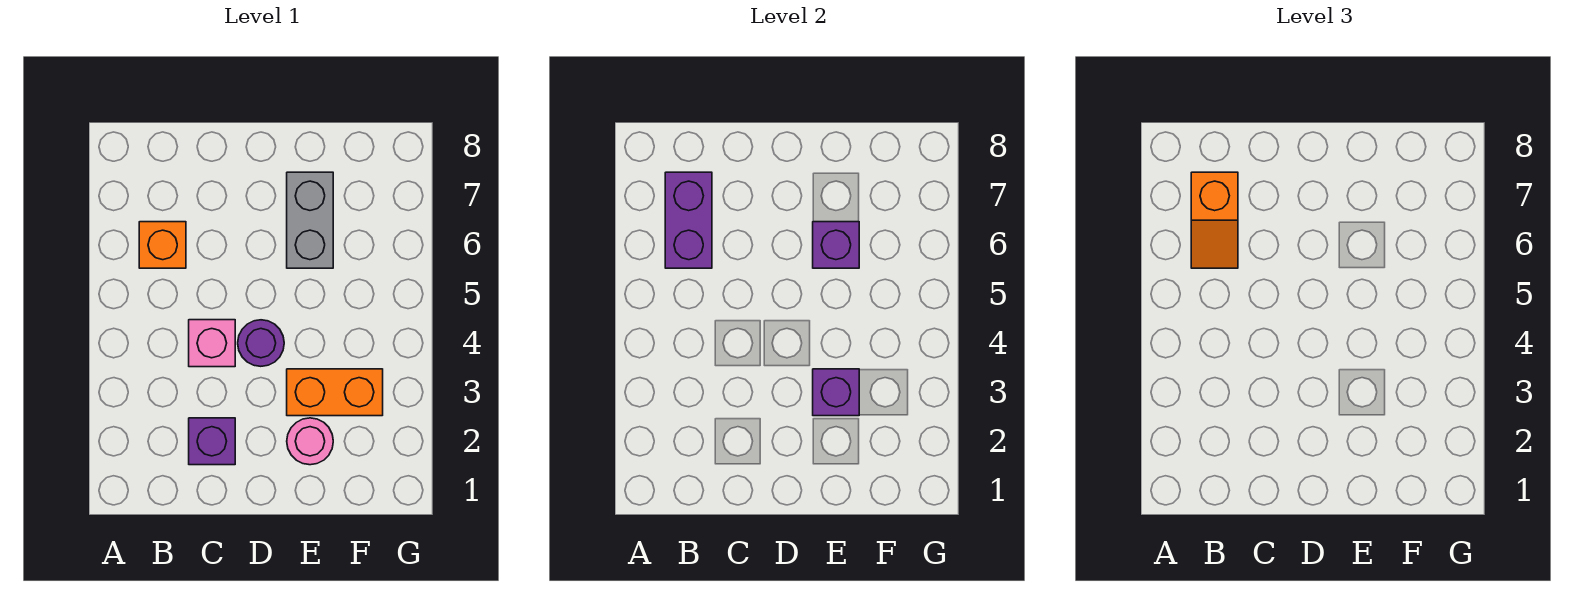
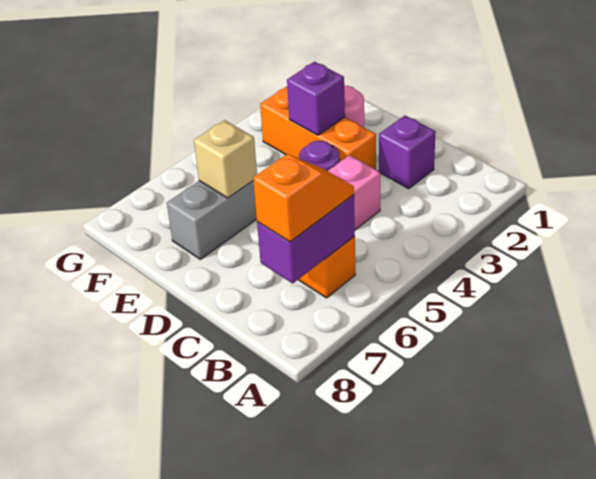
orange brick E3:F3 level 1 -> orange brick D3:F3 level 1
purple brick E6 level 2 -> tan brick E6 level 2

